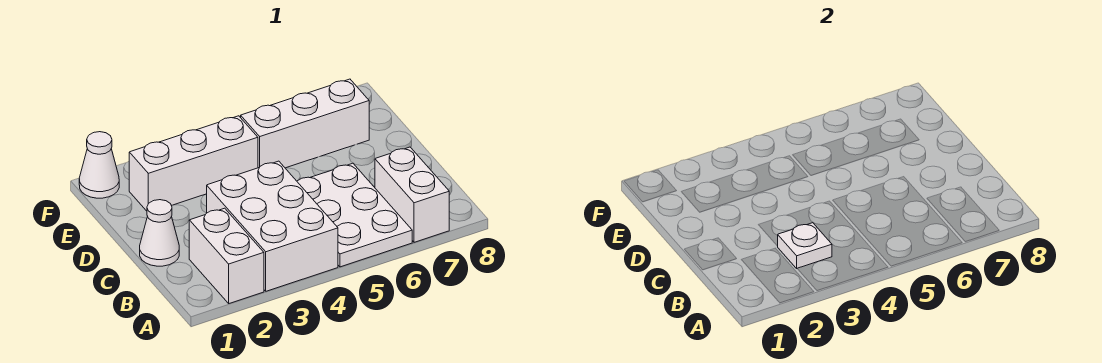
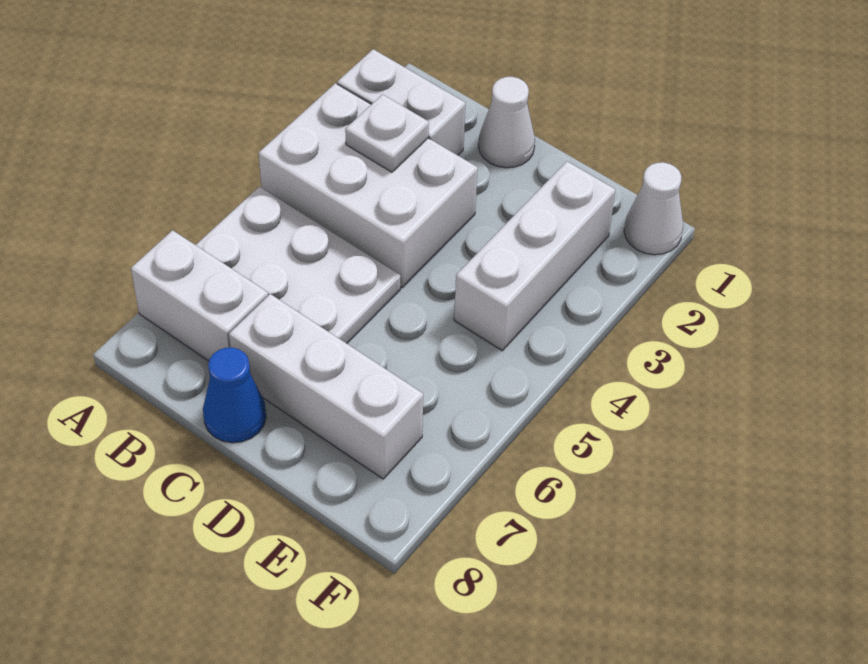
none -> blue cone C8 level 1
white brick E5:E7 level 1 -> white brick C7:E7 level 1

